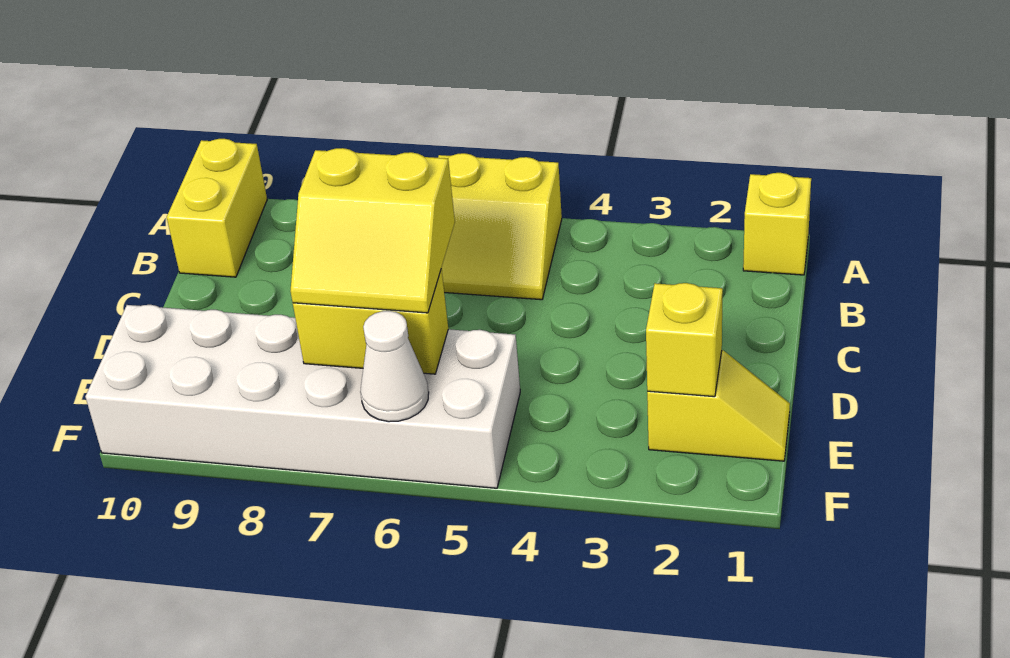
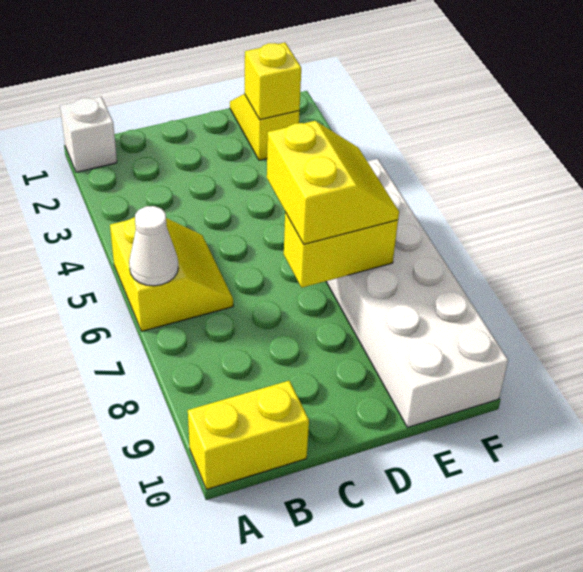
yellow brick A1 level 1 -> white brick A1 level 1
yellow brick E6:E7 level 2 -> yellow brick D7:E7 level 2
white cone F6 level 2 -> white cone A6 level 2

